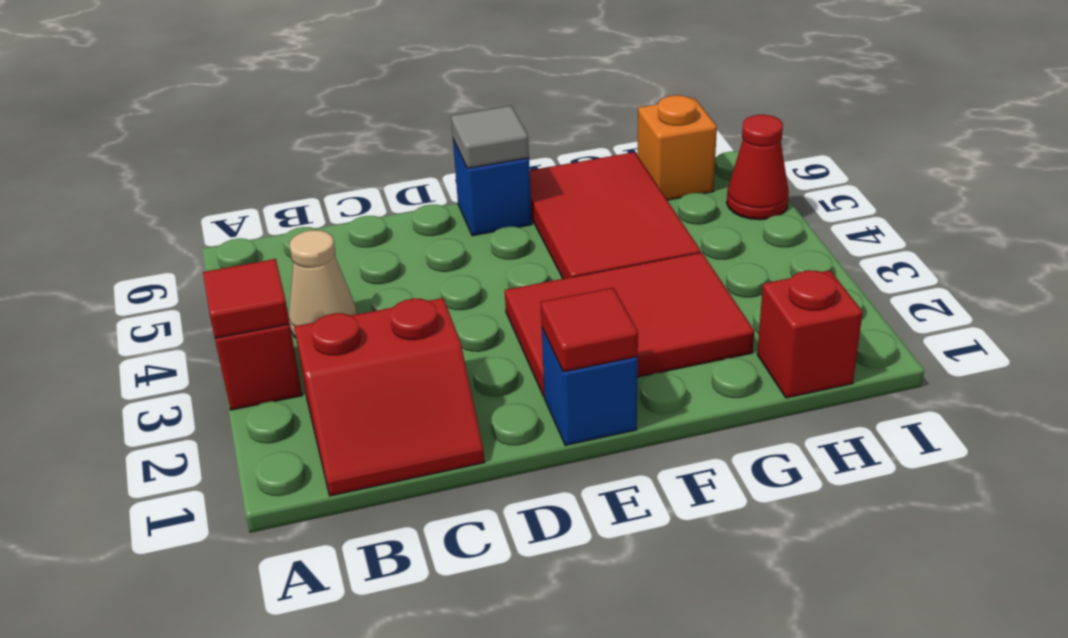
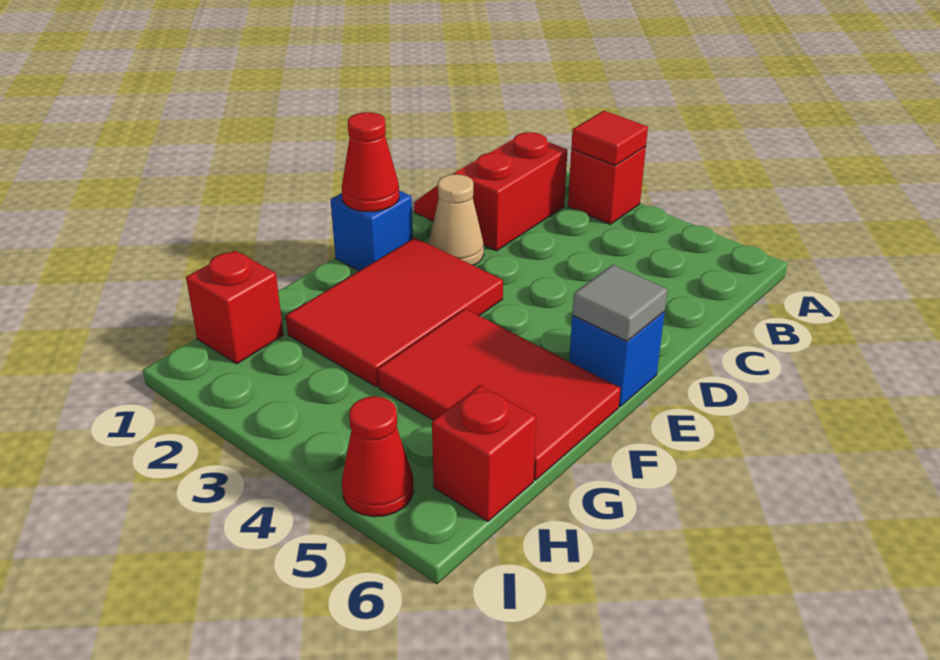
tan cone B4 level 1 -> tan cone D2 level 1
red tile E1 level 2 -> red cone E1 level 2
orange brick H6 level 1 -> red brick H6 level 1

